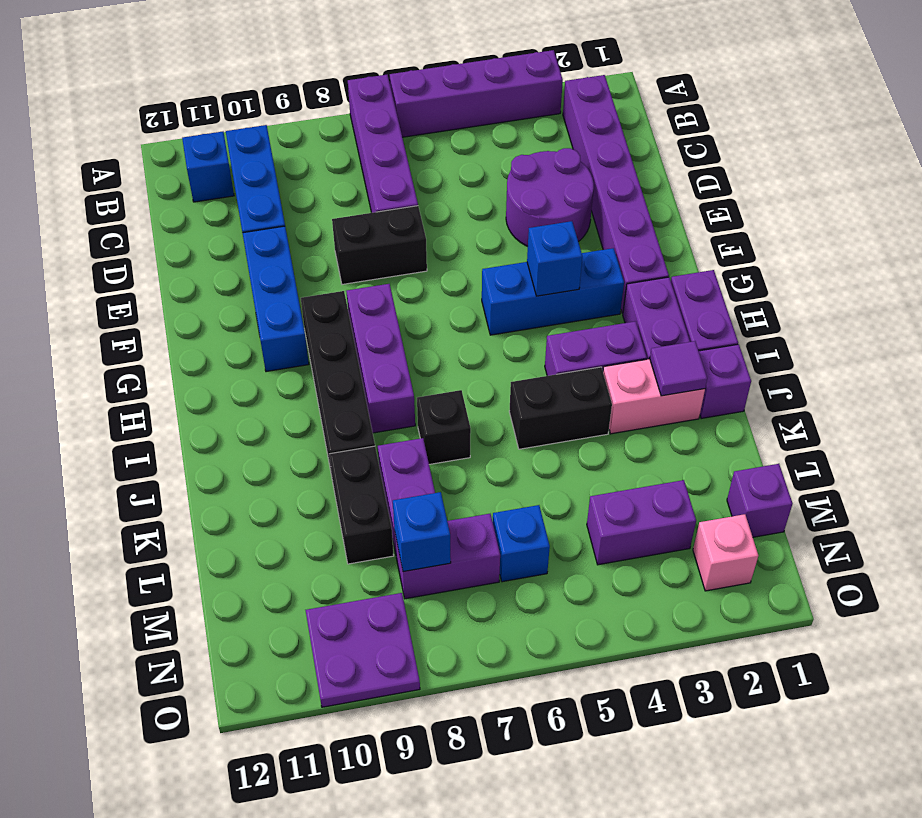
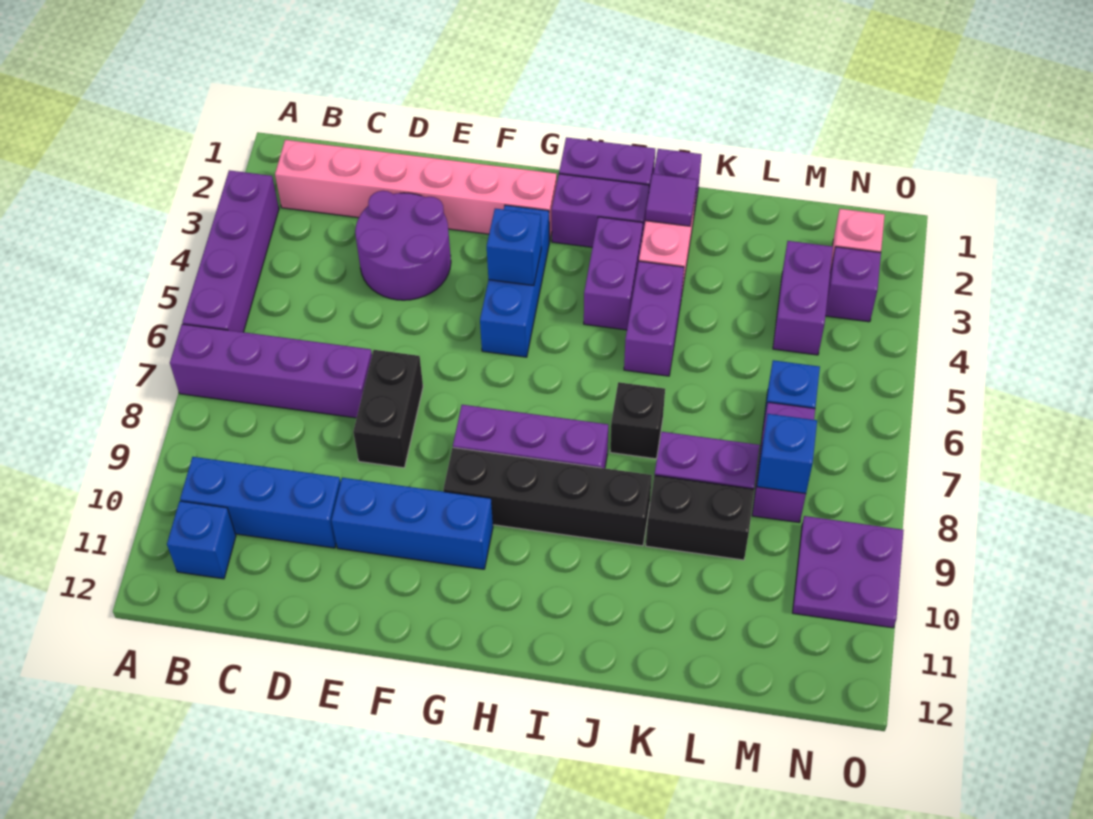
purple brick B2:G2 level 1 -> pink brick B2:G2 level 1
black brick J4:J5 level 1 -> purple brick J4:J5 level 1
purple brick M1 level 1 -> purple brick N3 level 1

